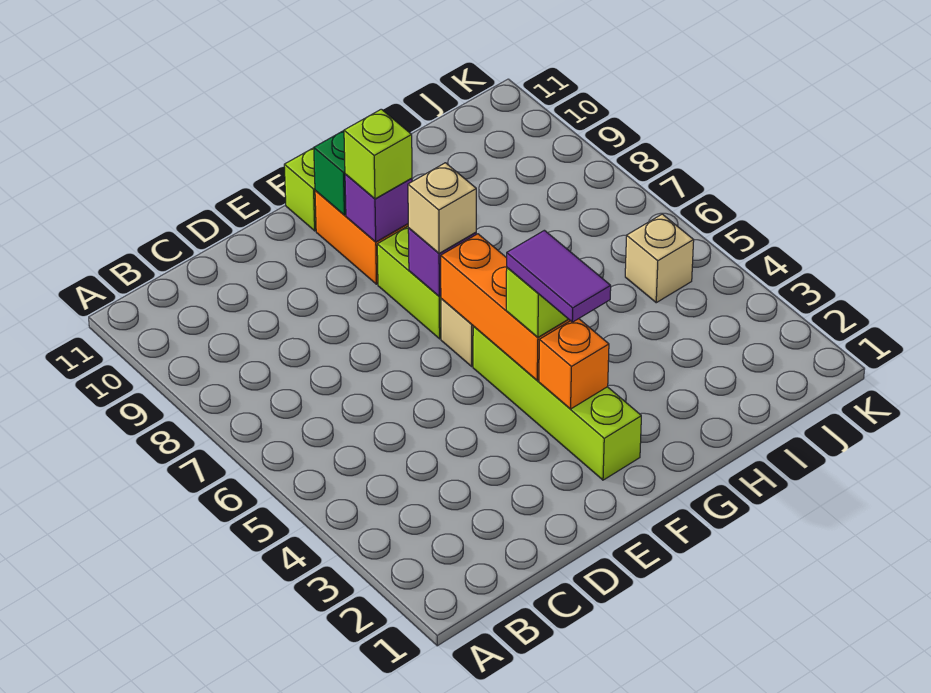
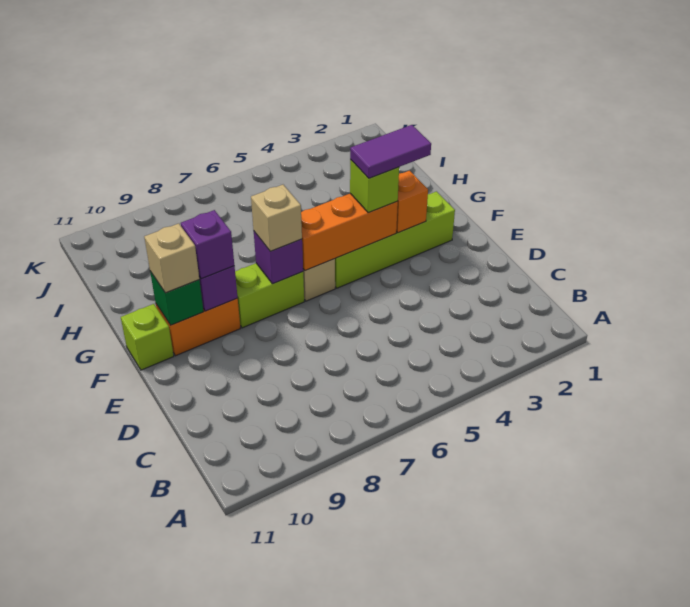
lime brick F9 level 3 -> purple brick F9 level 3
tan brick J5 level 1 -> tan brick F10 level 3

